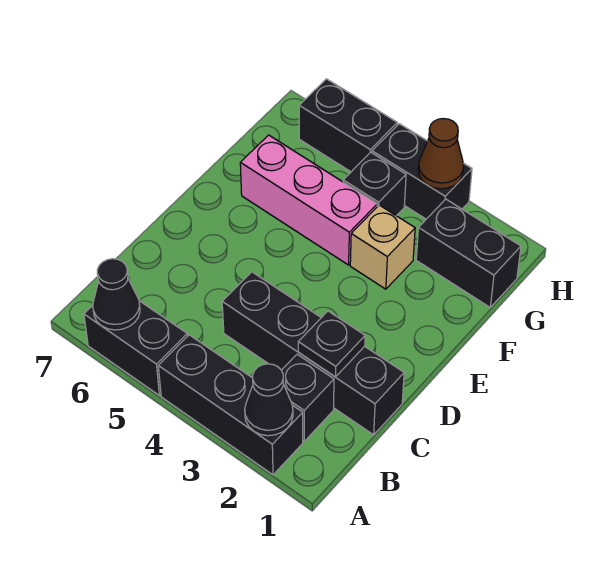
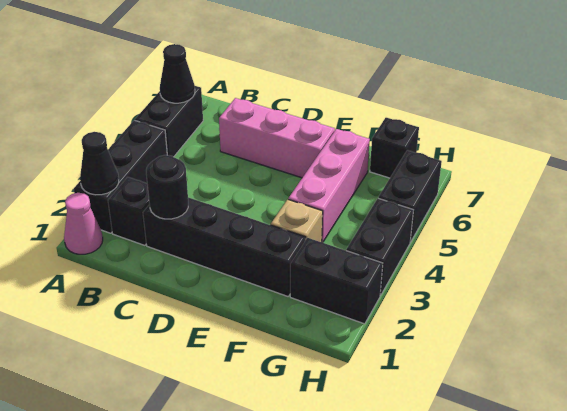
none -> pink cone A1 level 1
black brick C1:C4 level 1 -> black brick C2:F2 level 1
black plate C2 level 2 -> black round brick C2 level 2
none -> pink brick C6:E6 level 1
black brick G1:G2 level 1 -> black brick G2:H2 level 1
black brick G4 level 1 -> black brick G7 level 1
brown cone H3 level 2 -> none

